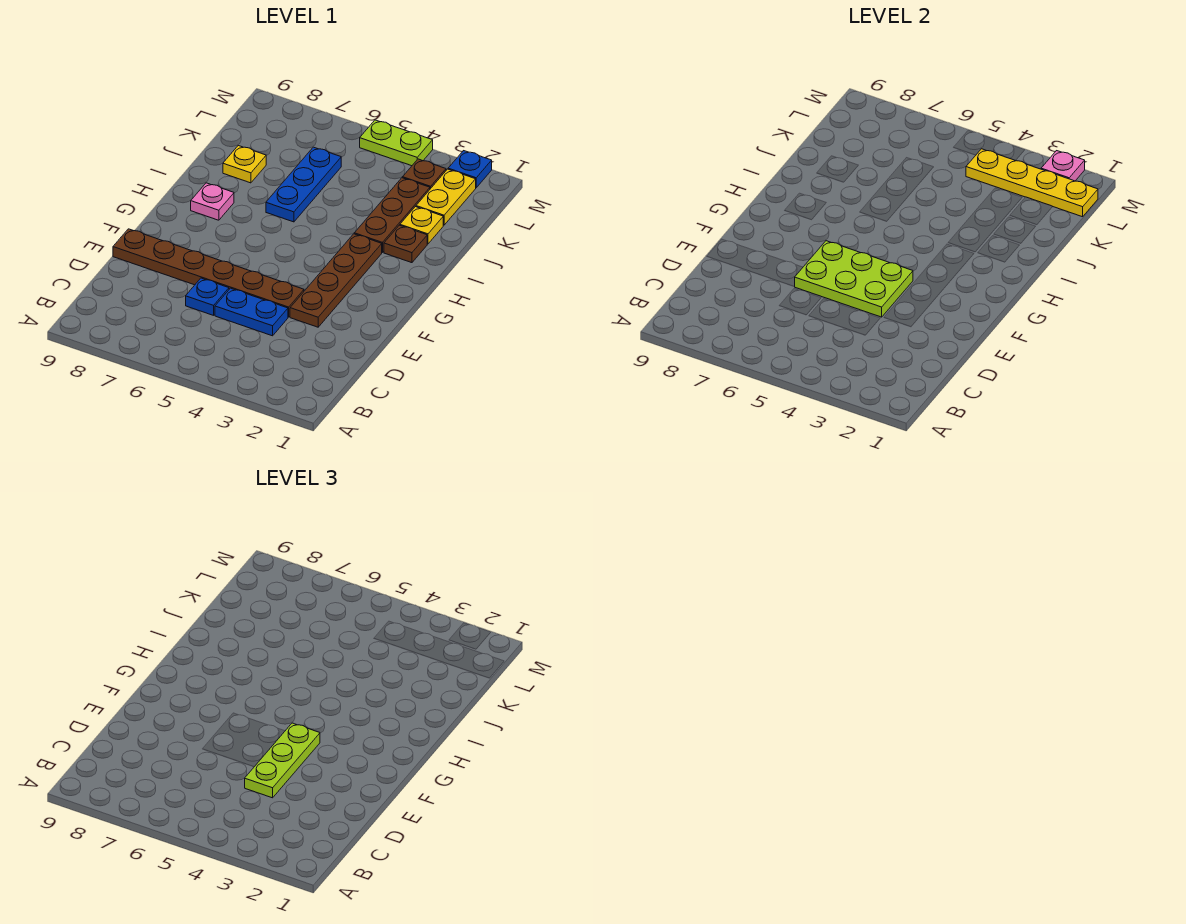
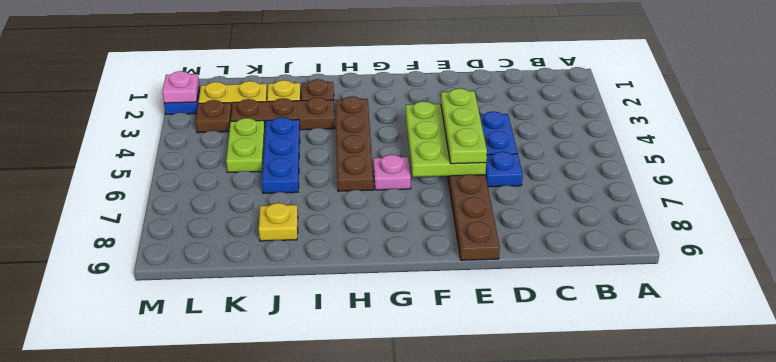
lime plate D4:F4 level 3 -> lime plate E4:E6 level 3
brown plate E3:H3 level 1 -> brown plate H3:H6 level 1
pink plate H8 level 1 -> pink plate G6 level 1
blue plate I6:K6 level 1 -> blue plate J4:J6 level 1
yellow plate L1:L4 level 2 -> none
lime plate M4:M5 level 1 -> lime plate K4:K5 level 1

